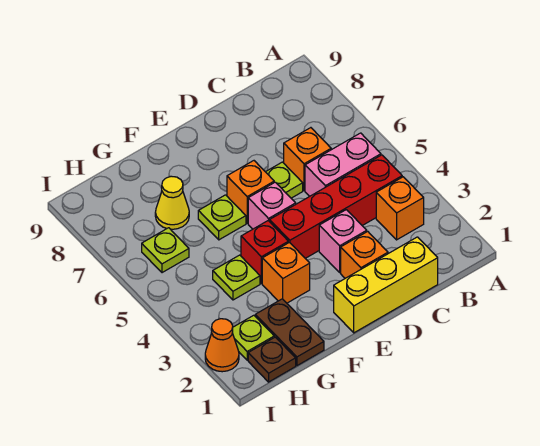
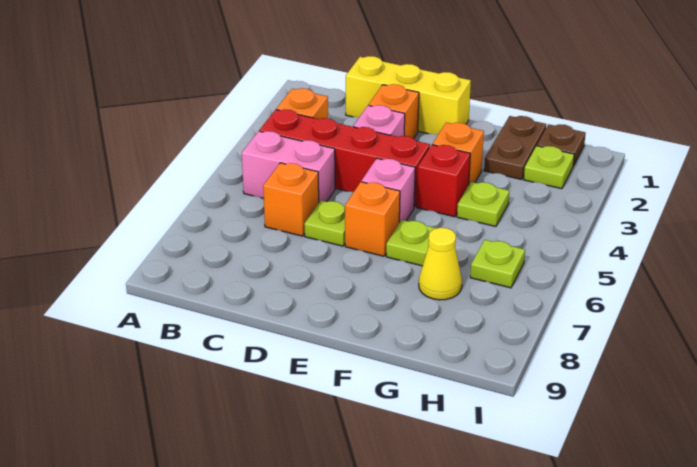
orange cone I2 level 1 -> none

